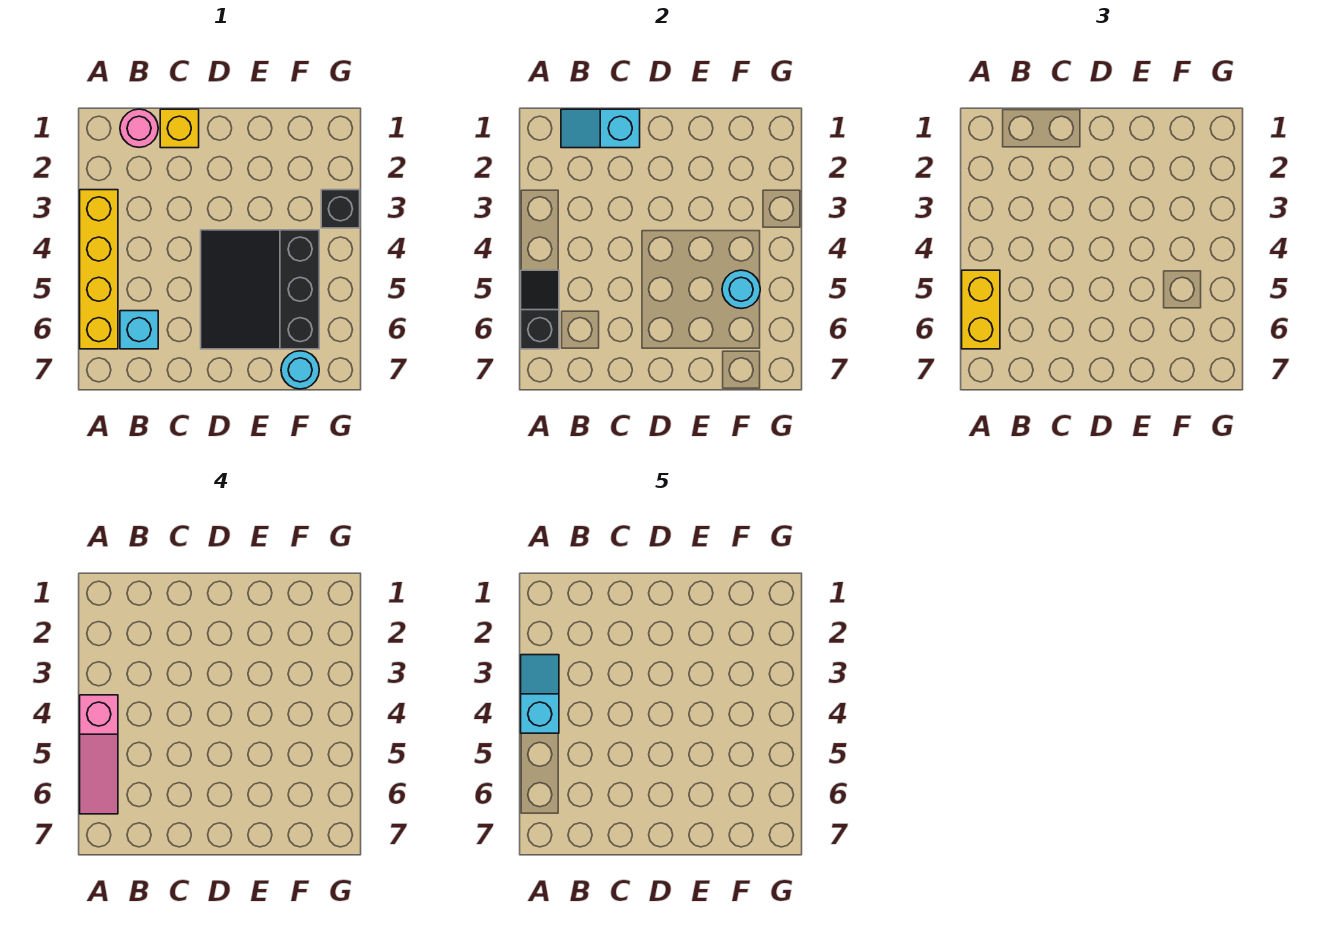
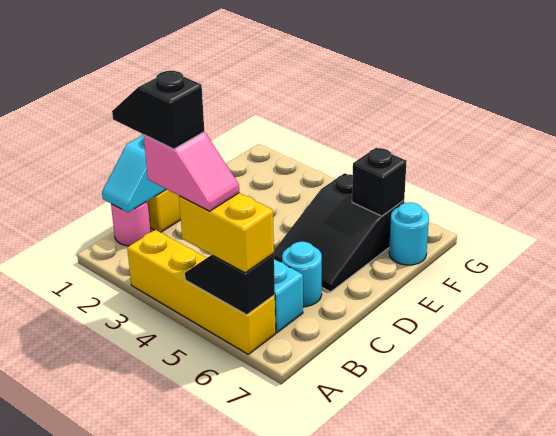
cyan slope A3:A4 level 5 top 4 -> black slope A3:A4 level 5 top 4
pink slope A4:A6 level 4 top 4 -> pink slope A4:A5 level 4 top 4
black slope D4:F6 level 1 top F -> black slope D5:F6 level 1 top F
cyan round brick F5 level 2 -> cyan round brick C6 level 1
black brick G3 level 1 -> black brick F6 level 2

